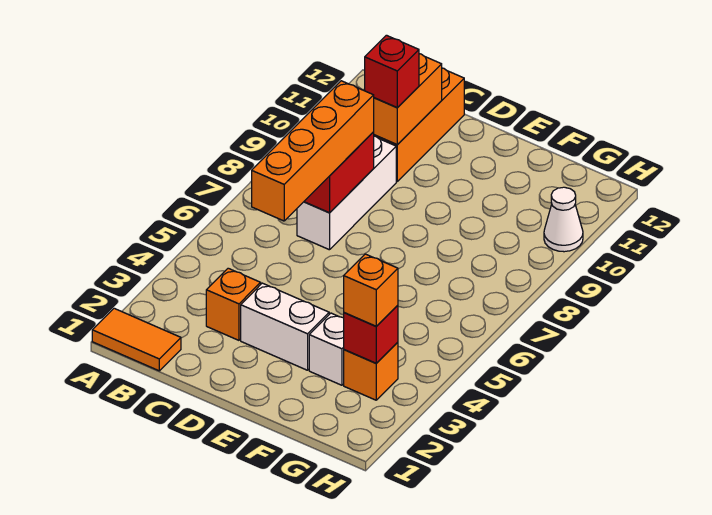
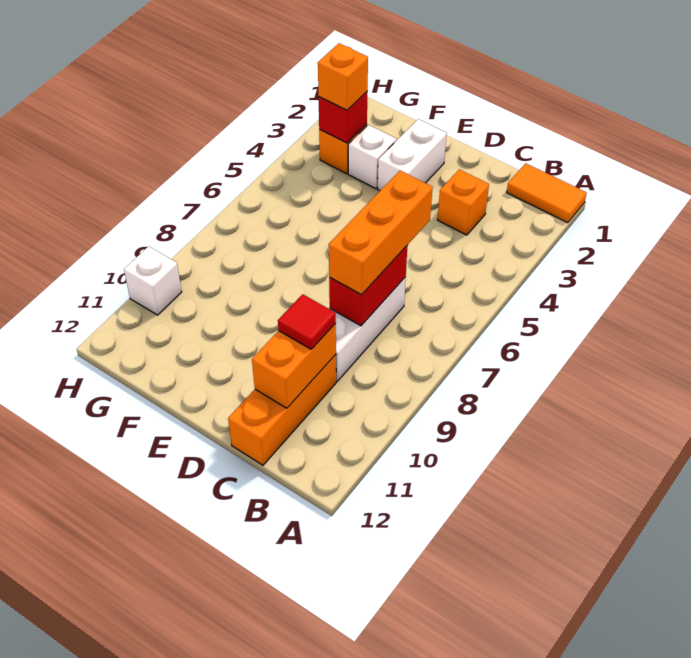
orange brick C5:C8 level 3 -> orange brick C6:C8 level 3
red brick C10 level 3 -> red tile C10 level 3
white brick D3:E3 level 1 -> white brick E2:E3 level 1
white cone H10 level 1 -> white brick H10 level 1

